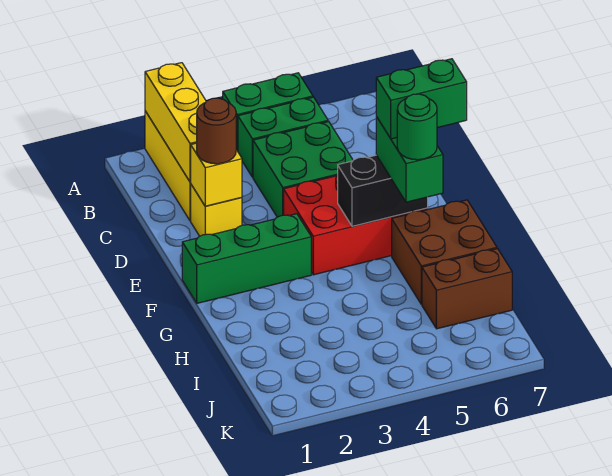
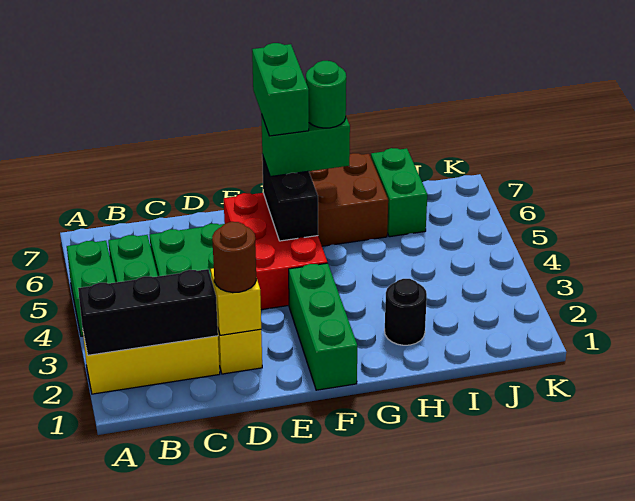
yellow brick A2:C2 level 2 -> black brick A2:C2 level 2
none -> black round brick H2 level 1
brown brick I6:I7 level 1 -> green brick I6:I7 level 1

